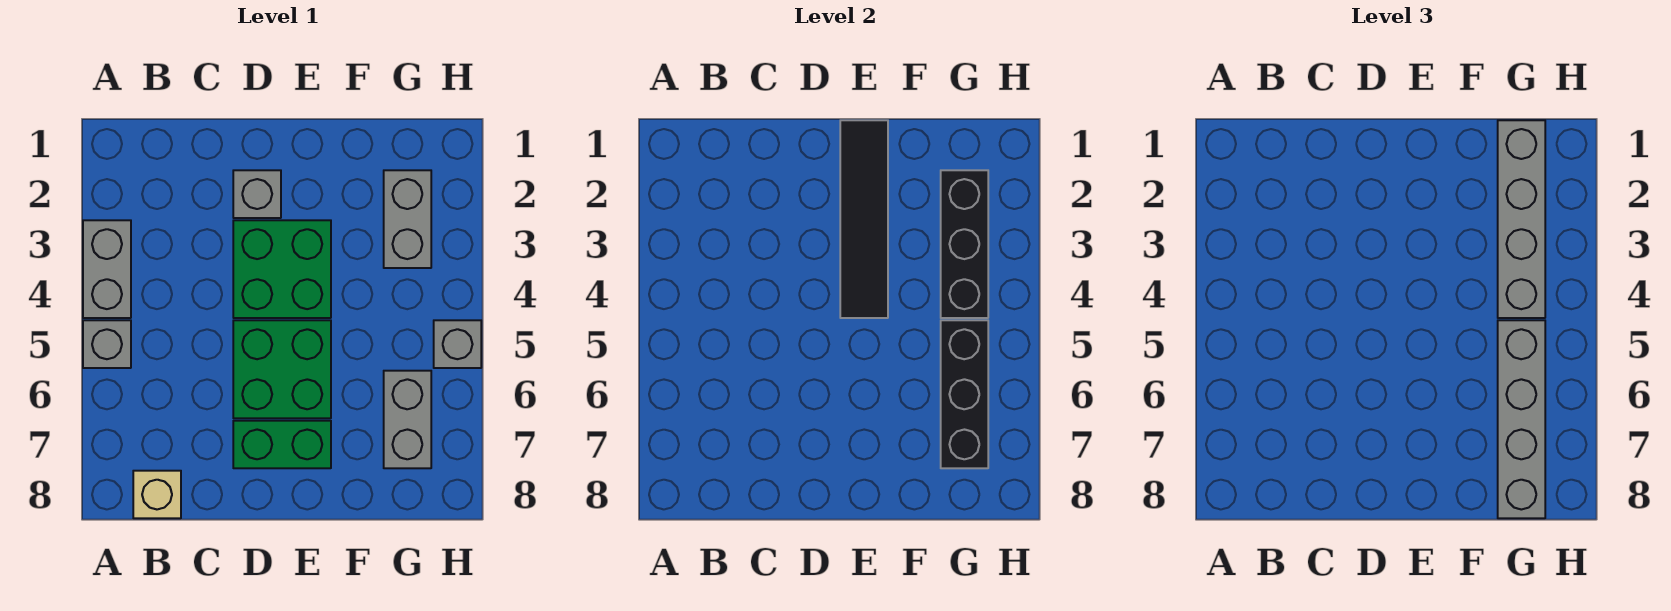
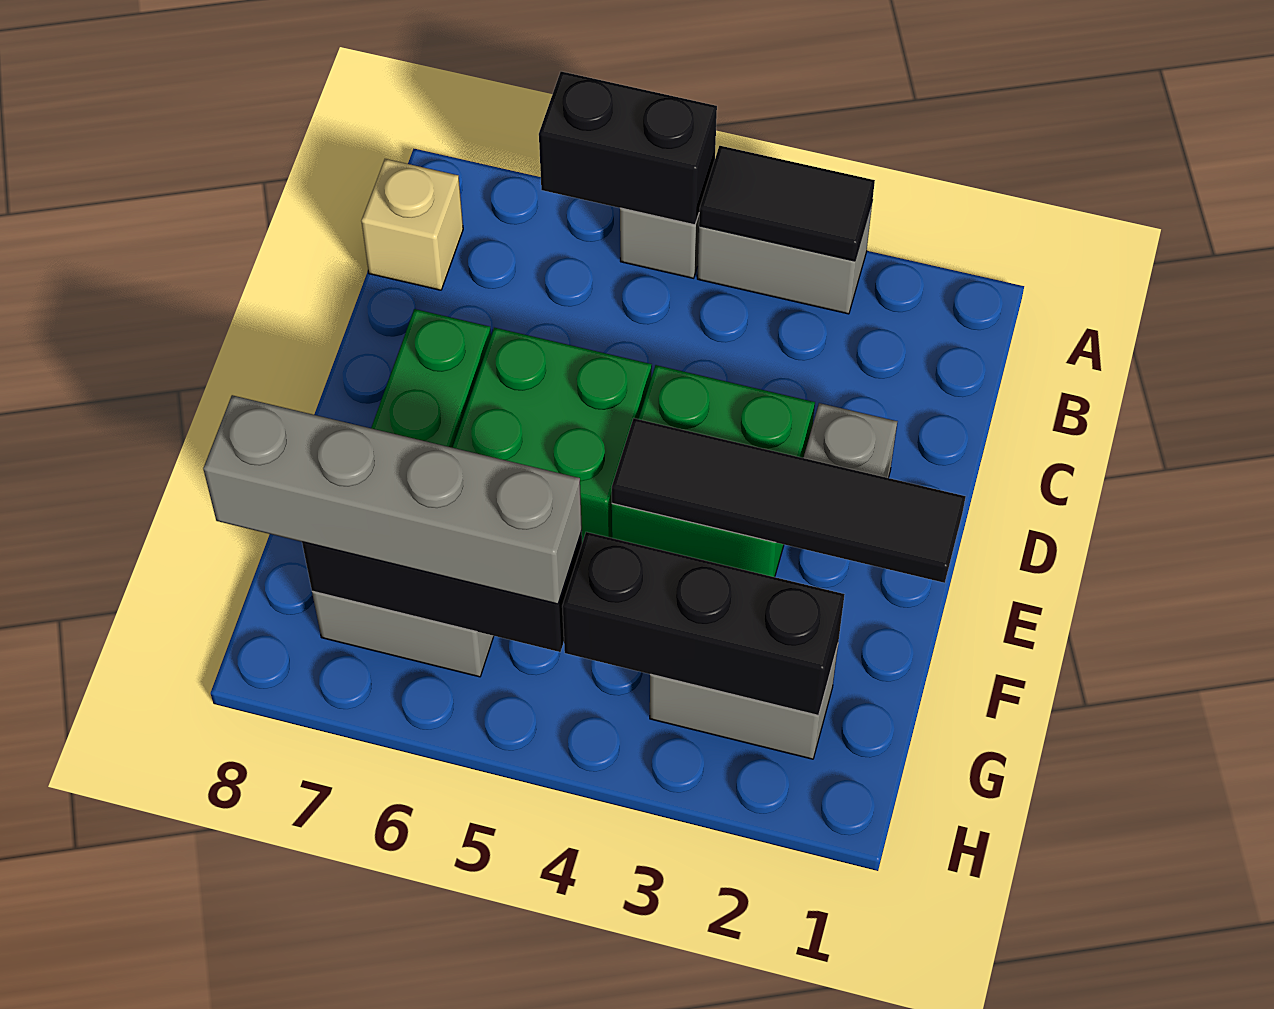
none -> black tile A3:A4 level 2
none -> black brick A5:A6 level 2
grey brick G1:G4 level 3 -> none
grey brick H5 level 1 -> none

